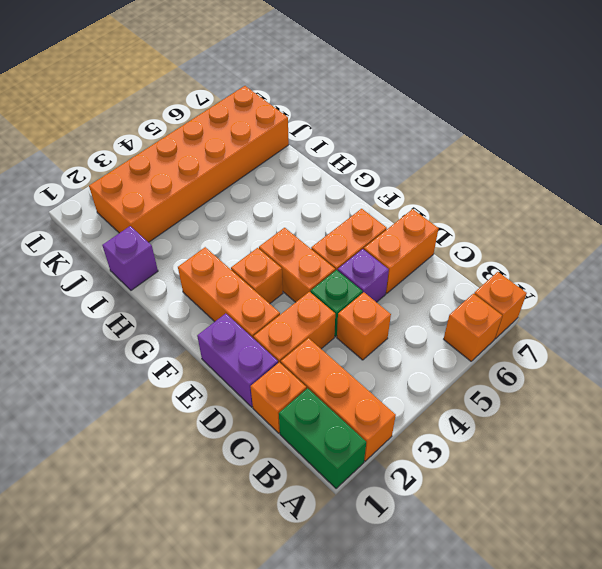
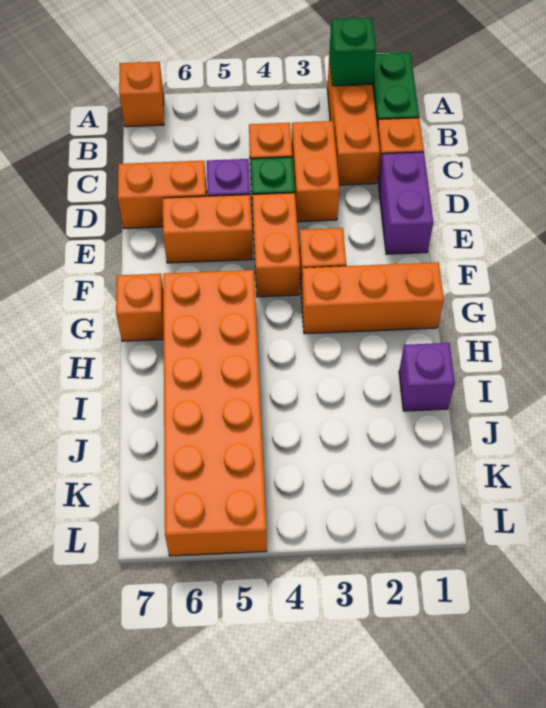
none -> green brick A2 level 2
orange brick A6 level 1 -> orange brick G7 level 1
orange brick D2:D3 level 1 -> orange brick C3:D3 level 1
orange brick E2:G2 level 1 -> orange brick G1:G3 level 1
orange brick J2:K7 level 1 -> orange brick G5:L6 level 1

